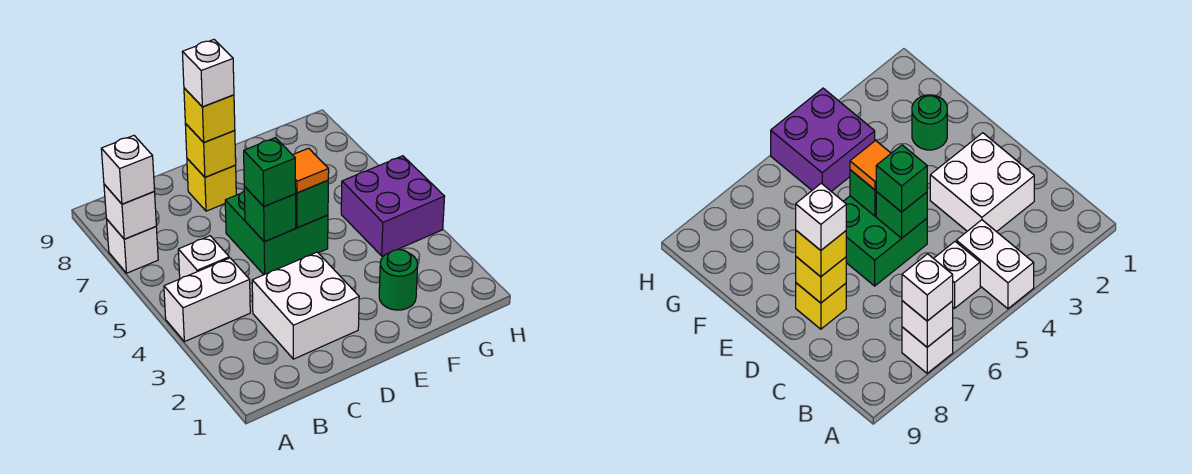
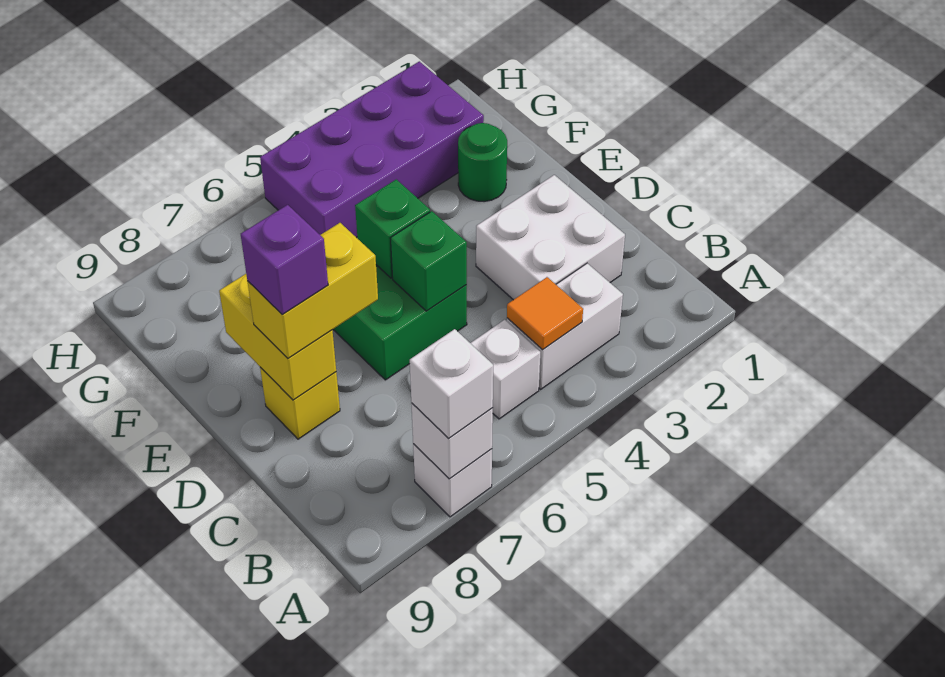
white brick A4:B4 level 1 -> white brick B3:B4 level 1
green brick D5 level 3 -> none
yellow brick D8 level 2 -> yellow brick D8:E8 level 2
yellow brick D8 level 3 -> yellow brick D7:D8 level 3
white brick D8 level 4 -> purple brick D8 level 4
orange tile E5 level 3 -> orange tile B4 level 2
purple brick G4:H5 level 1 -> purple brick G2:H5 level 1

